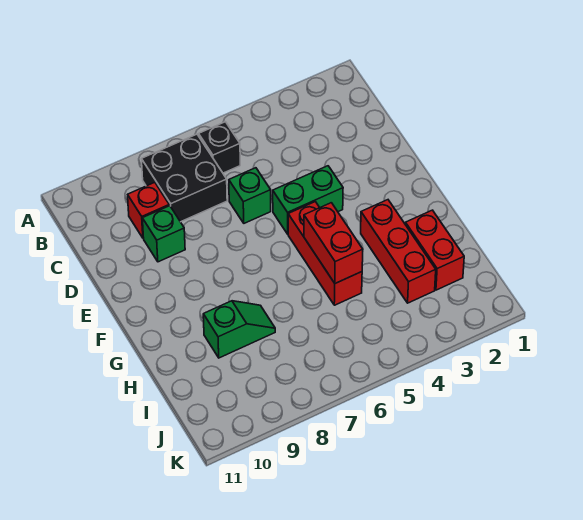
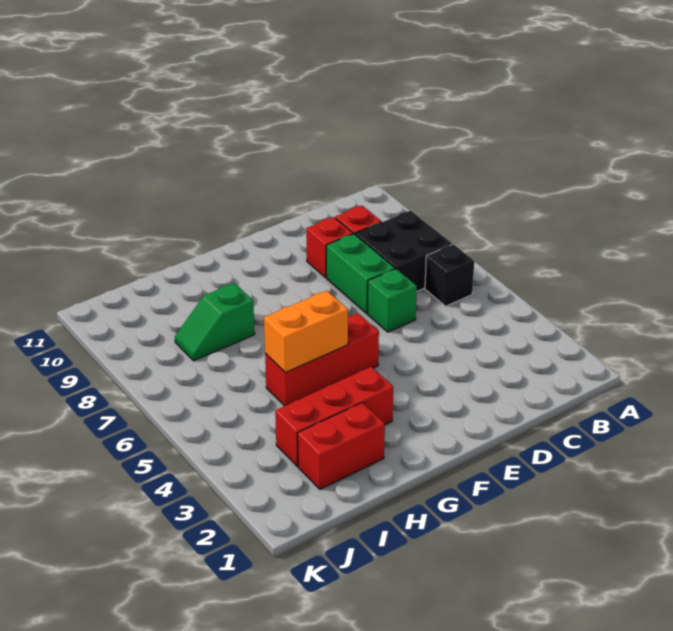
green brick D9 level 1 -> red brick D9 level 1
green brick E4:E5 level 1 -> green brick D7:D8 level 1
red brick G5:H5 level 2 -> orange brick G5:H5 level 2
green slope H8:H9 level 1 top 9 -> green slope H8:I8 level 1 top H

